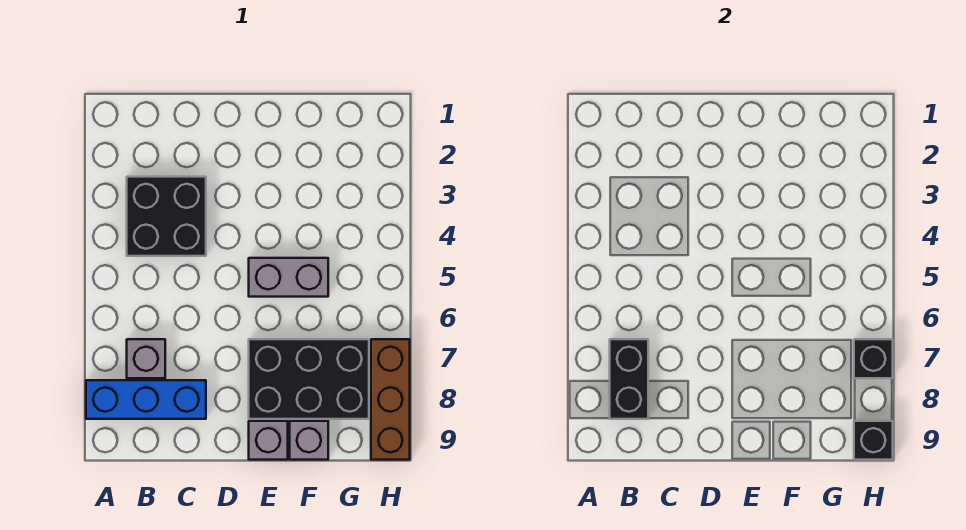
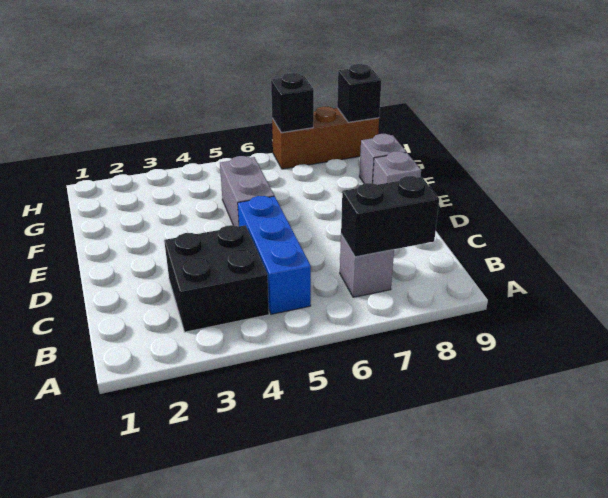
blue brick A8:C8 level 1 -> blue brick B5:D5 level 1
black brick E7:G8 level 1 -> none

